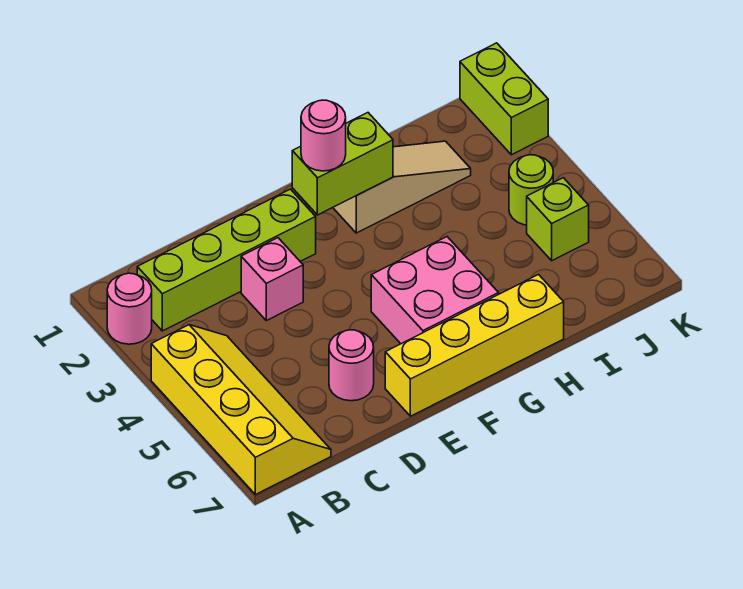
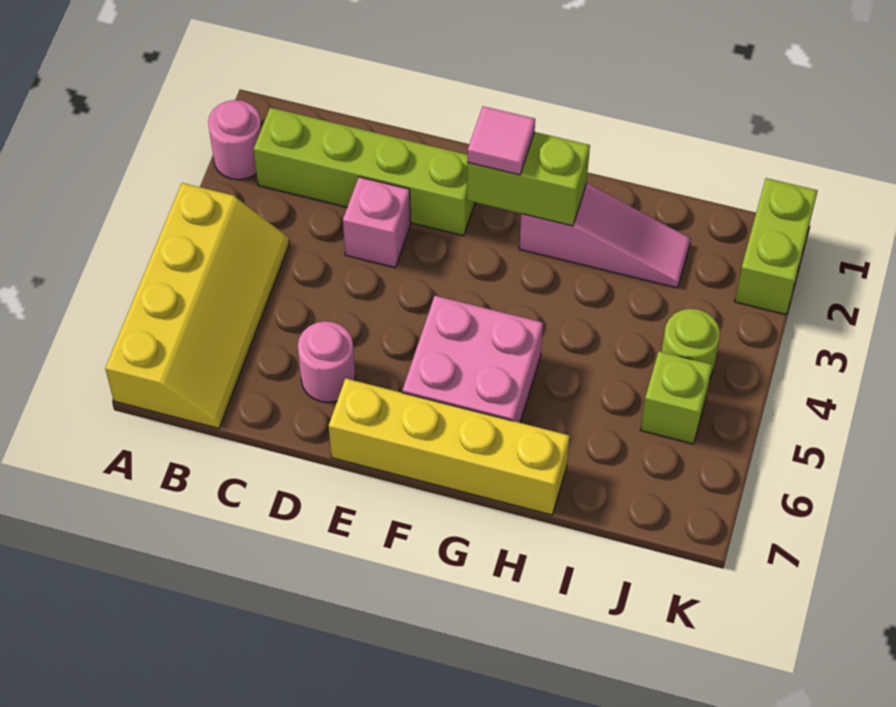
pink round brick F2 level 3 -> pink tile F2 level 3
tan slope G2:I2 level 1 top G -> pink slope G2:I2 level 1 top G

